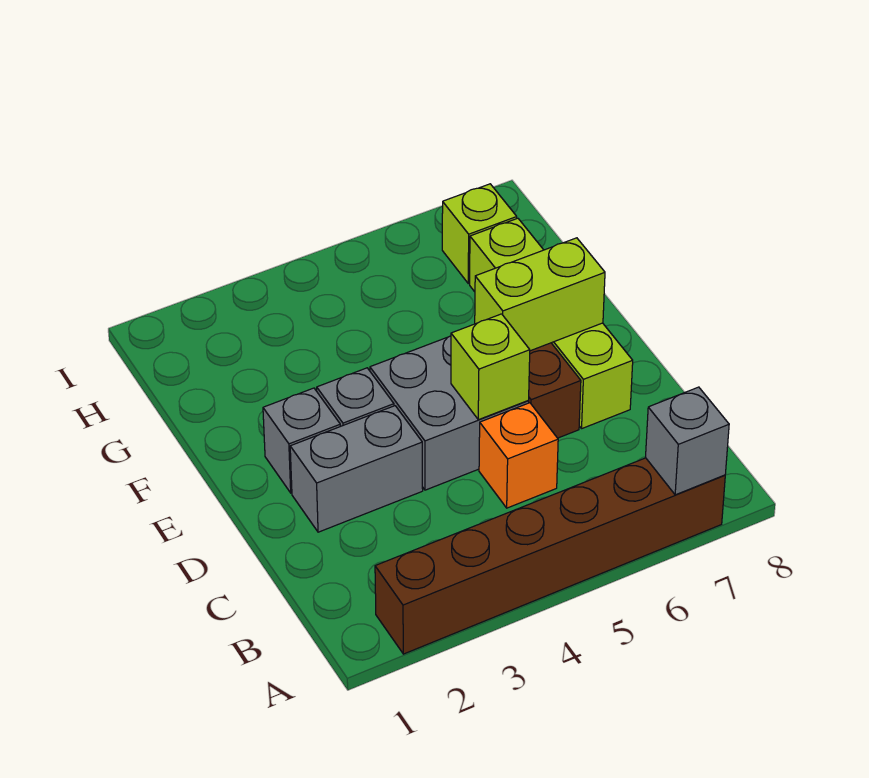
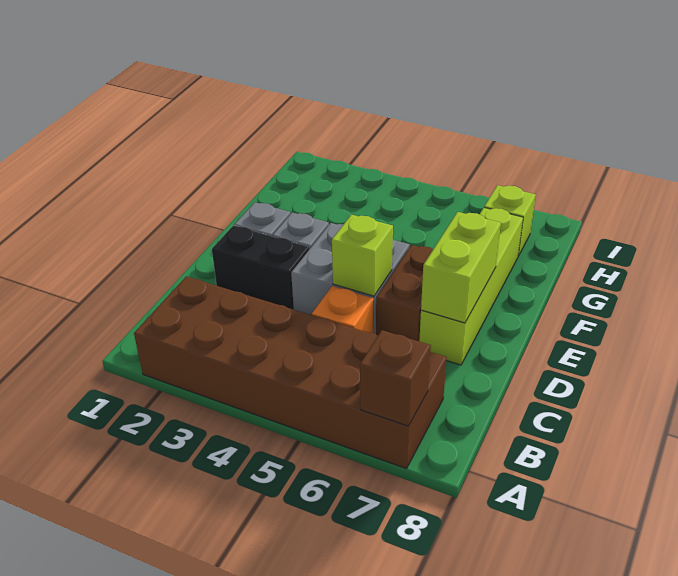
brown brick A2:A7 level 1 -> brown brick A2:B7 level 1
grey brick A7 level 2 -> brown brick A7 level 2
grey brick D2:D3 level 1 -> black brick D2:D3 level 1
lime brick E6:E7 level 2 -> lime brick D7:E7 level 2

